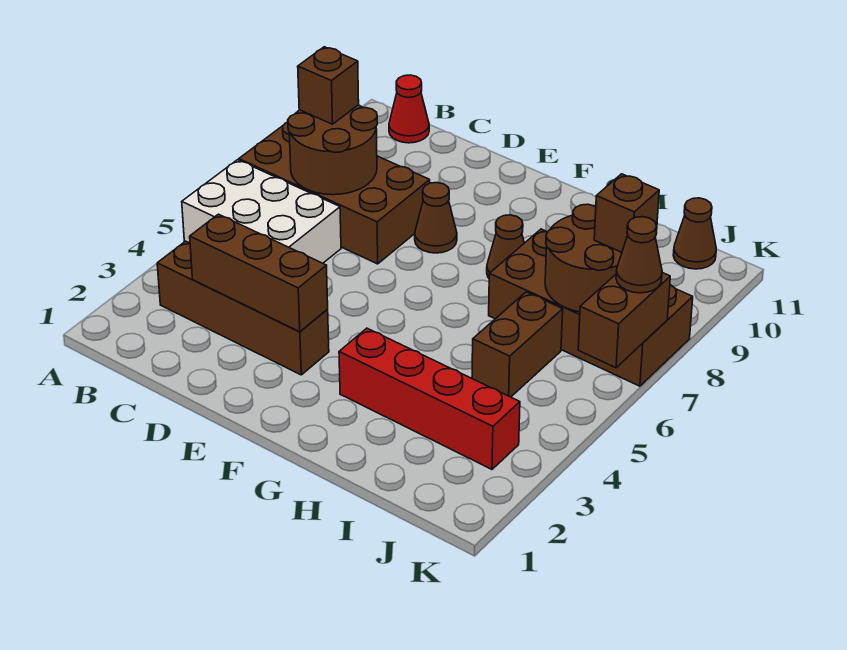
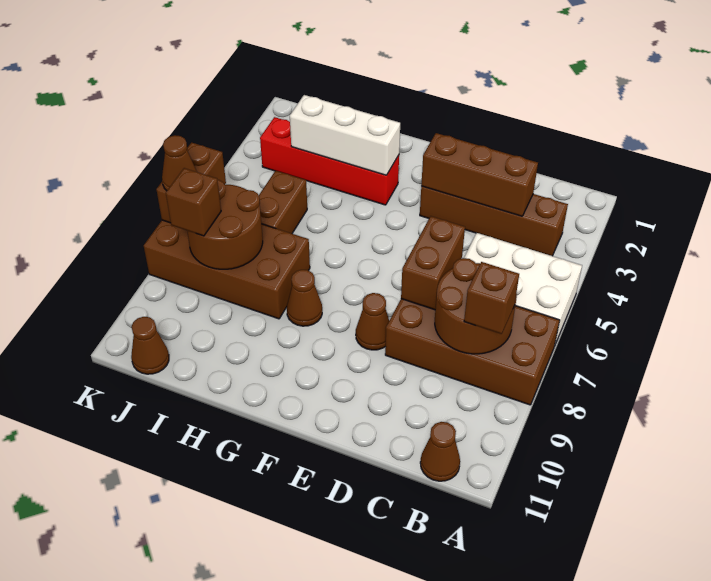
red cone B11 level 1 -> brown cone B11 level 1
none -> brown brick D6:D7 level 2
none -> white brick G3:I3 level 2

